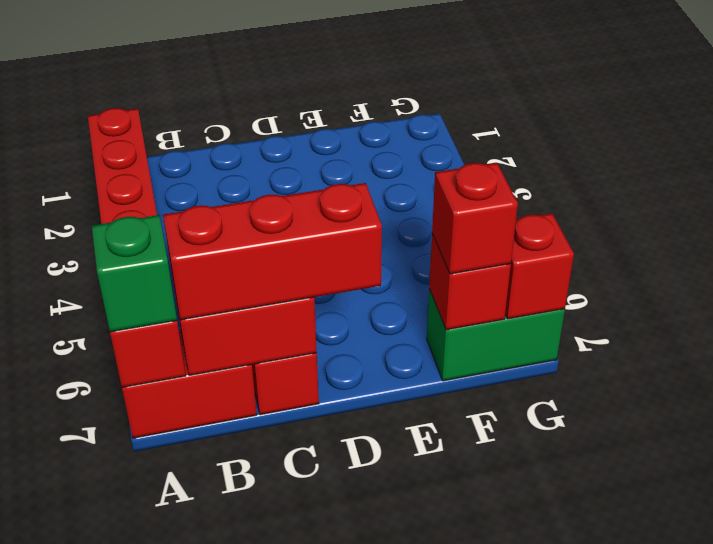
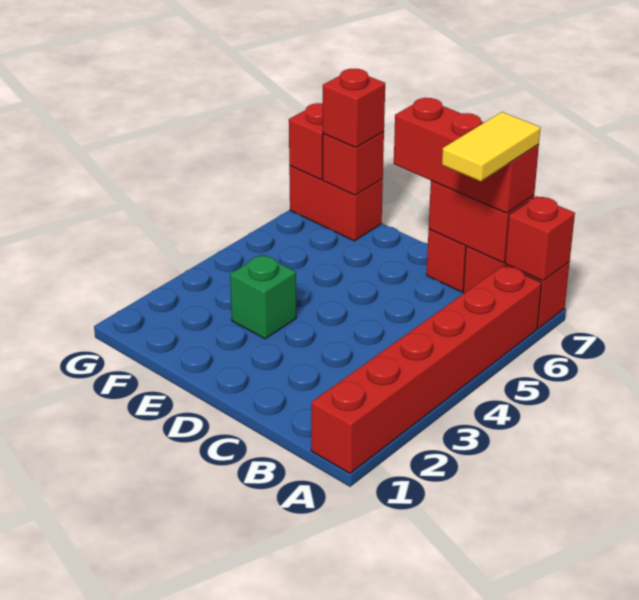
green brick A7 level 3 -> green brick E3 level 1
none -> yellow tile B6:B7 level 4
green brick F7:G7 level 1 -> red brick F7:G7 level 1

